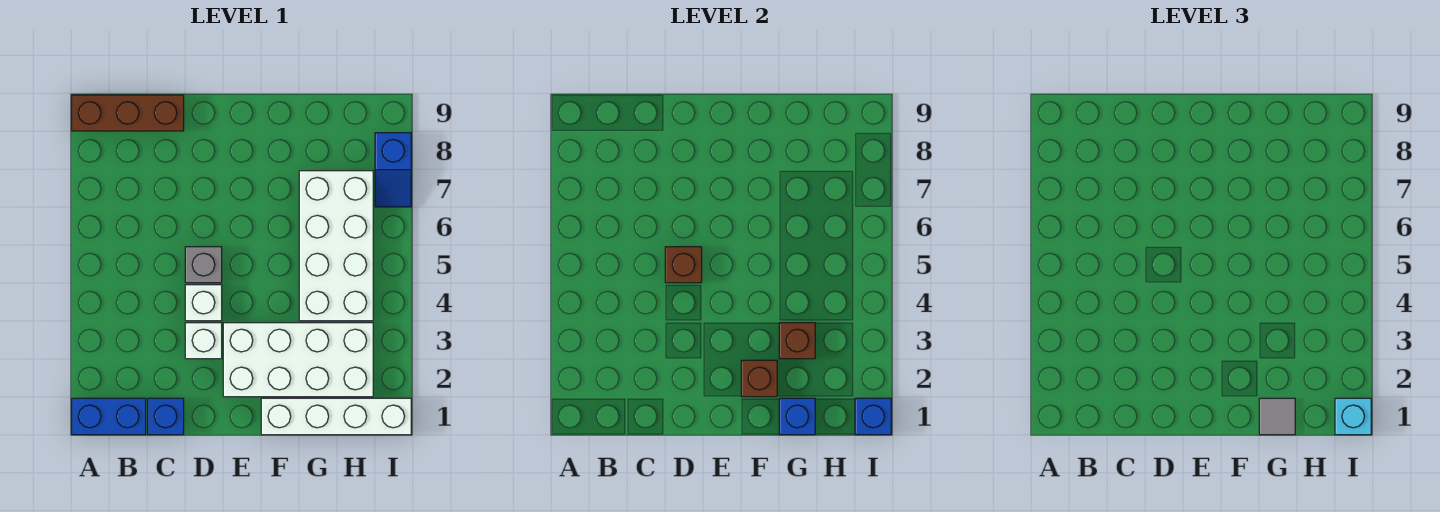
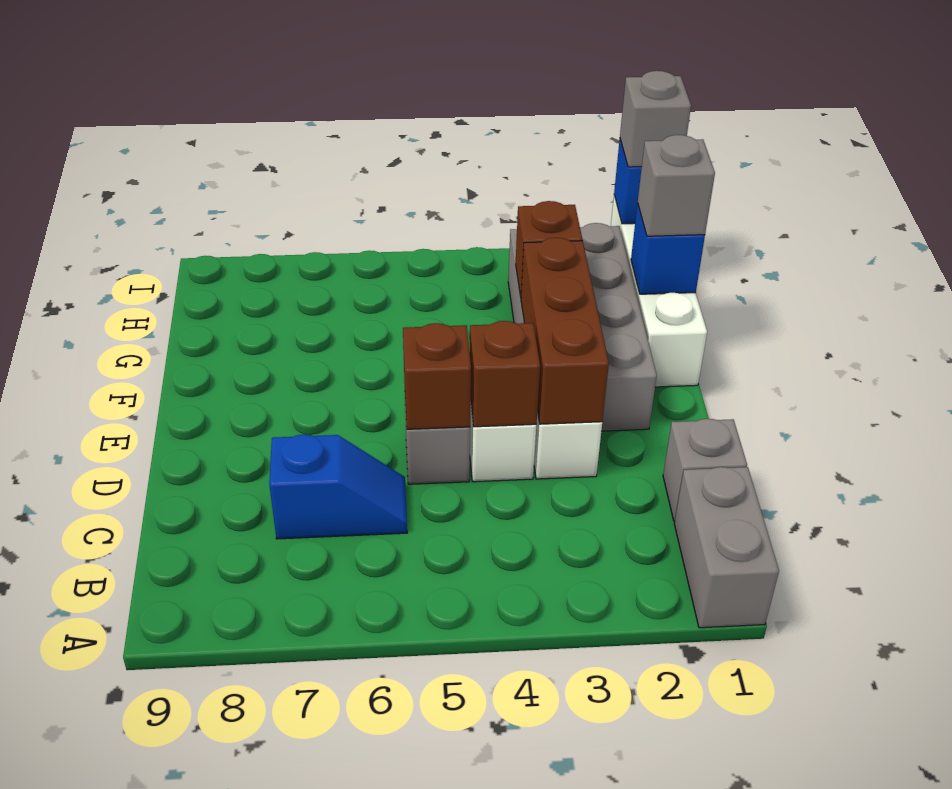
blue brick A1:B1 level 1 -> grey brick A1:B1 level 1
brown brick A9:C9 level 1 -> brown brick D3:F3 level 2
blue brick C1 level 1 -> grey brick C1 level 1
white brick E2:H3 level 1 -> grey brick E2:H3 level 1
brown brick F2 level 2 -> brown brick D4 level 2
grey tile G1 level 3 -> grey brick G1 level 3
white brick G4:H7 level 1 -> none
cyan brick I1 level 3 -> grey brick I1 level 3
blue slope I7:I8 level 1 top 8 -> blue slope C6:C7 level 1 top 7

